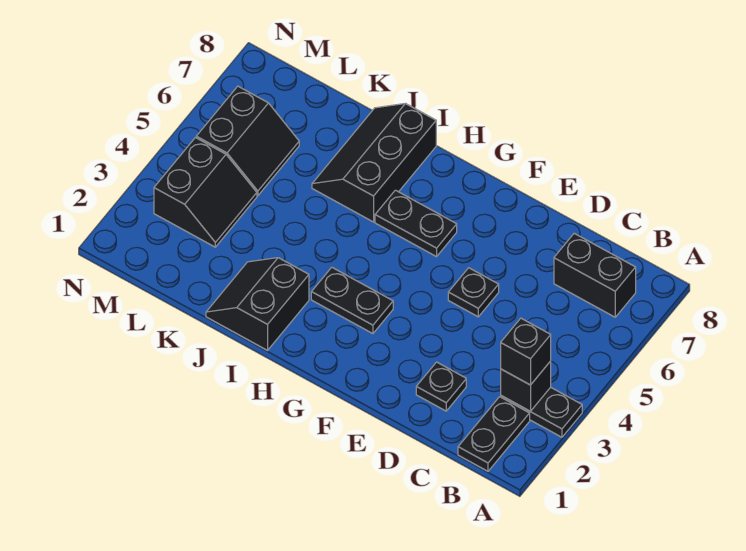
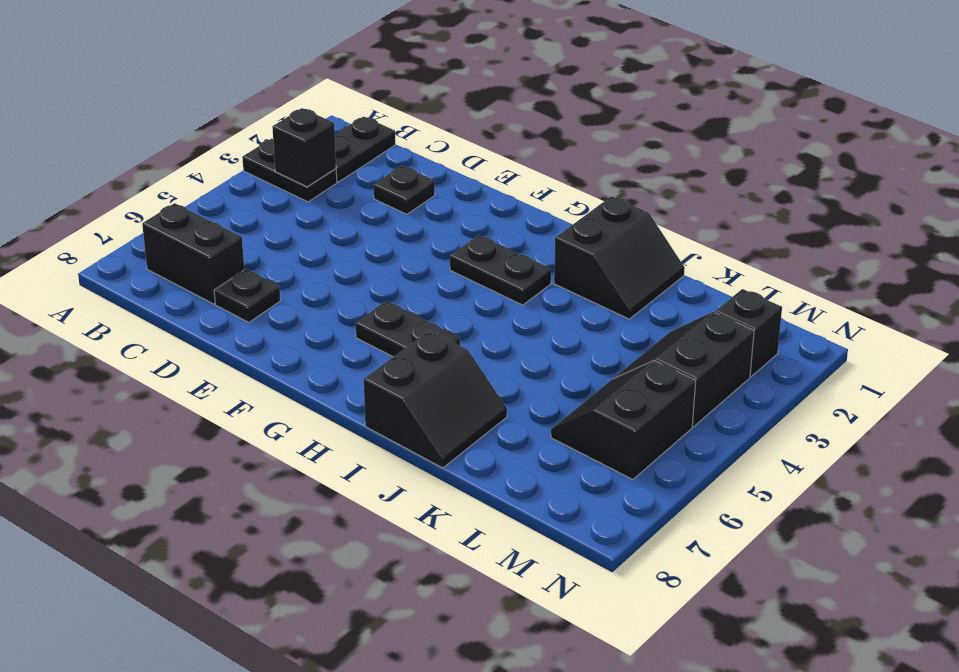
black brick B3 level 3 -> black brick M2 level 1
black plate E5 level 1 -> black plate D7 level 1
black slope I6:J8 level 1 top I -> black slope I7:J8 level 1 top I

